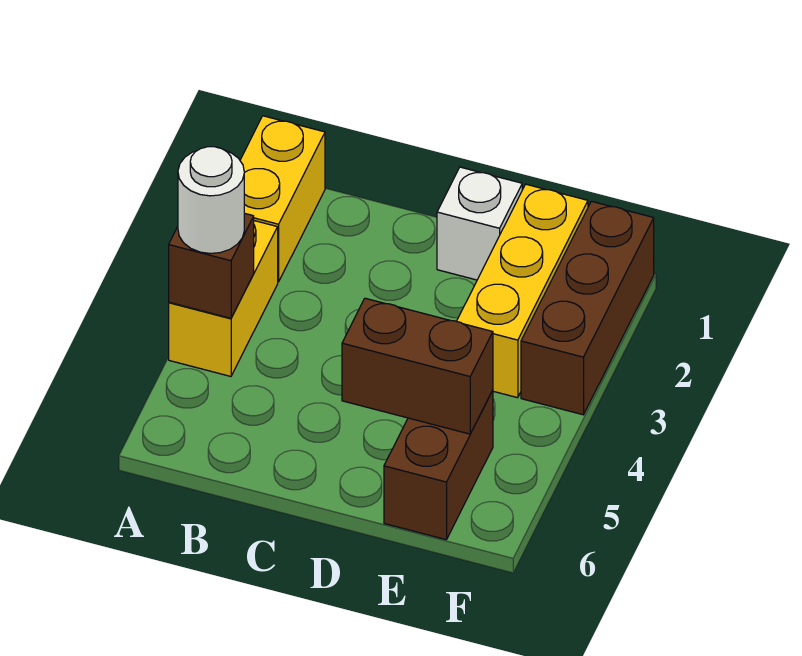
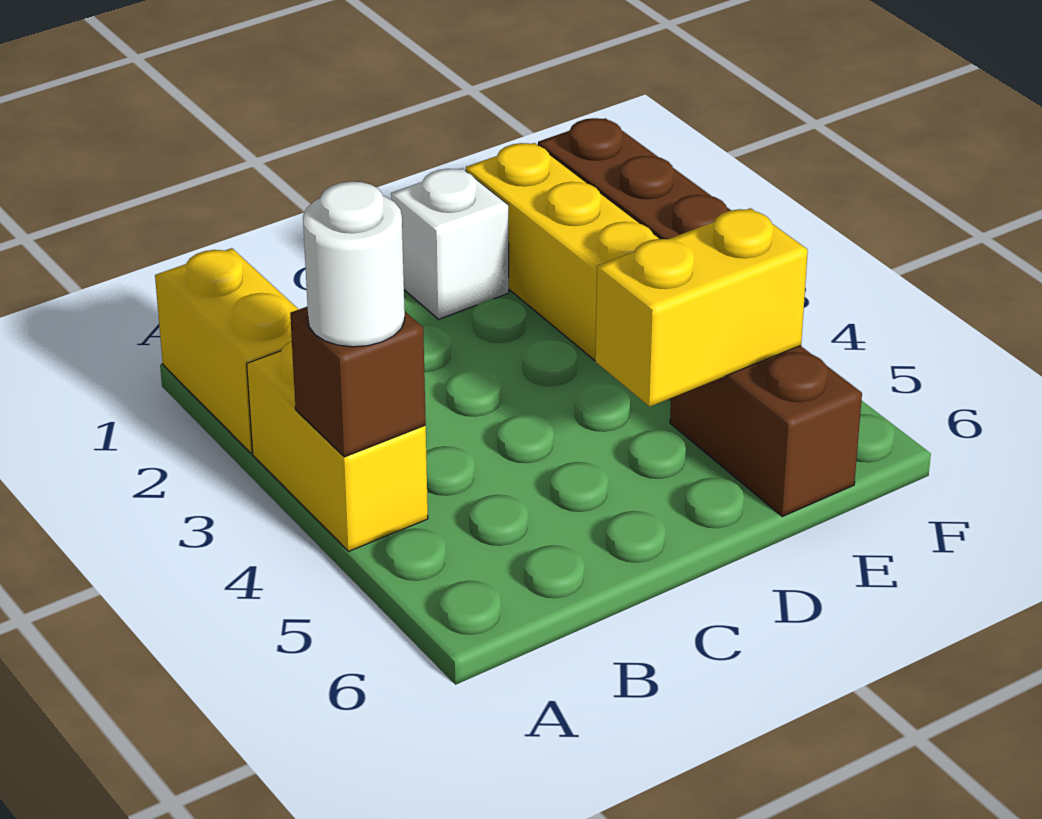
brown brick D5:E5 level 2 -> yellow brick D5:E5 level 2

